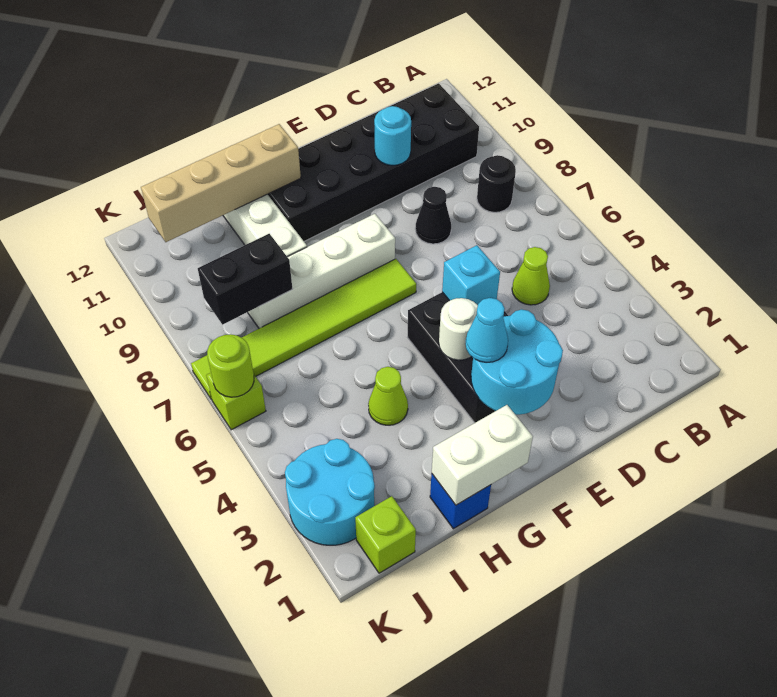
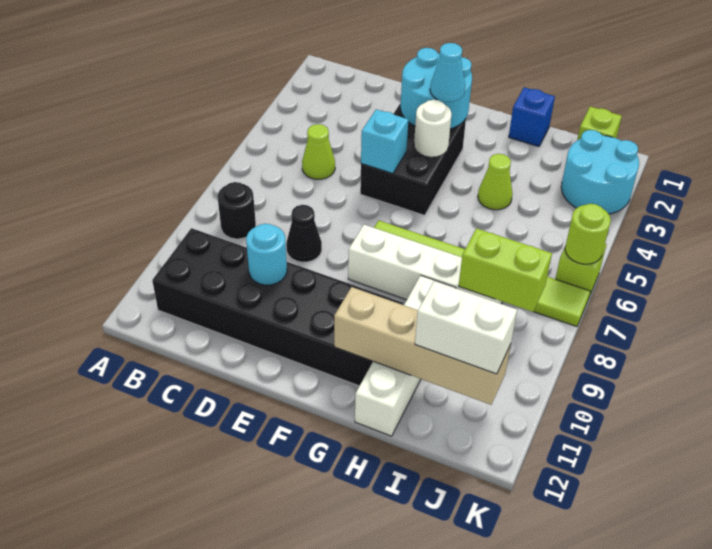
white brick G1:H1 level 2 -> white brick I11:J11 level 3
black brick I8:J8 level 2 -> lime brick I8:J8 level 2

